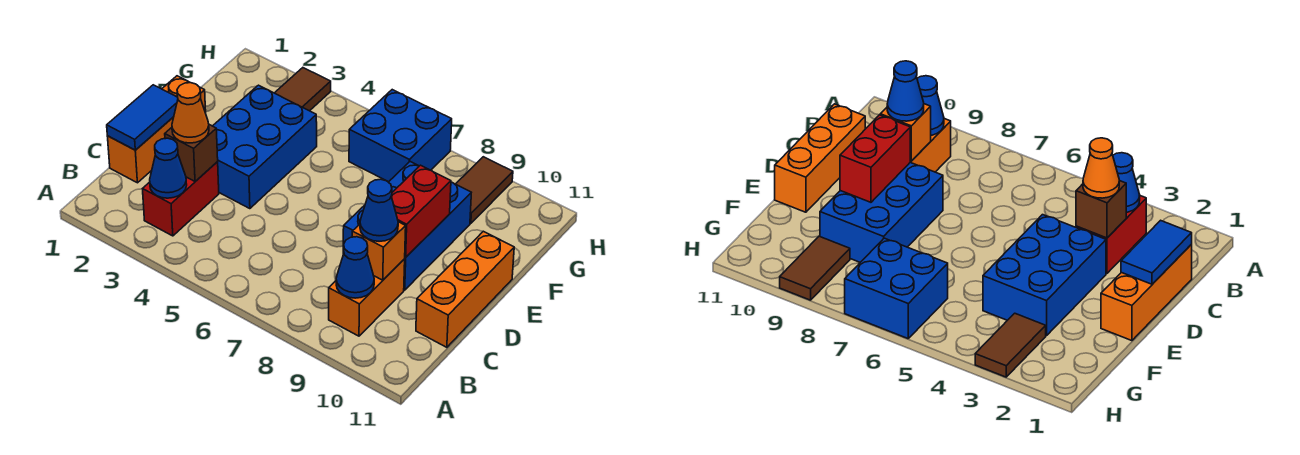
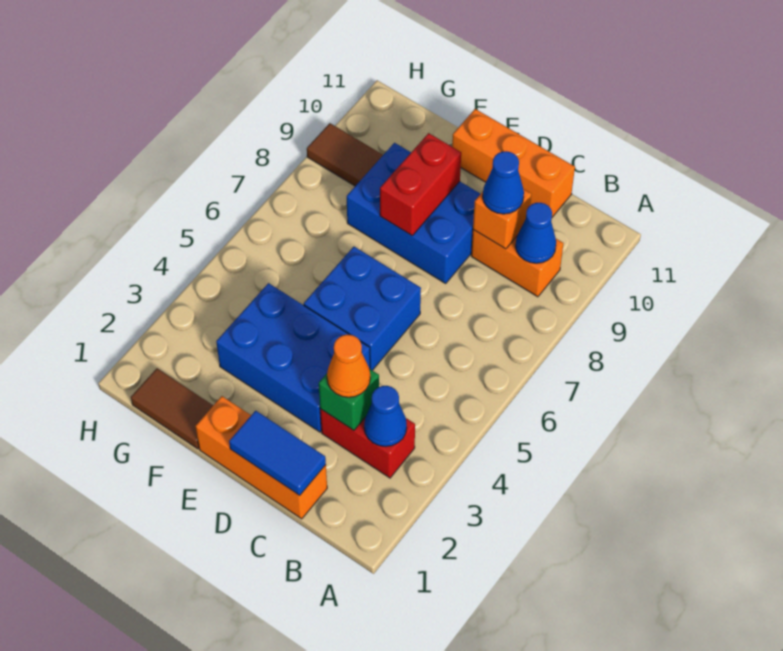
brown brick C3 level 2 -> green brick C3 level 2
red brick D9:E9 level 2 -> red brick E8:E9 level 2
brown tile G3:H3 level 1 -> brown tile F1:G1 level 1
blue brick G6:H7 level 1 -> blue brick D5:E6 level 1

